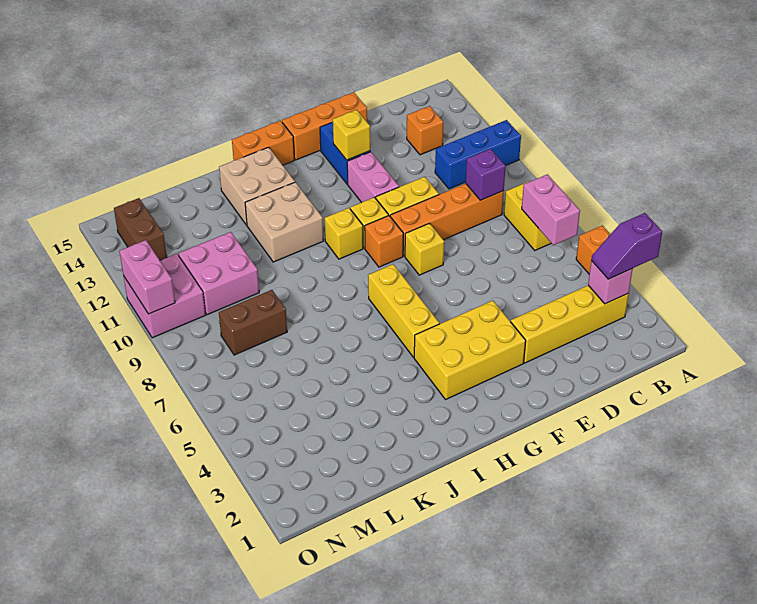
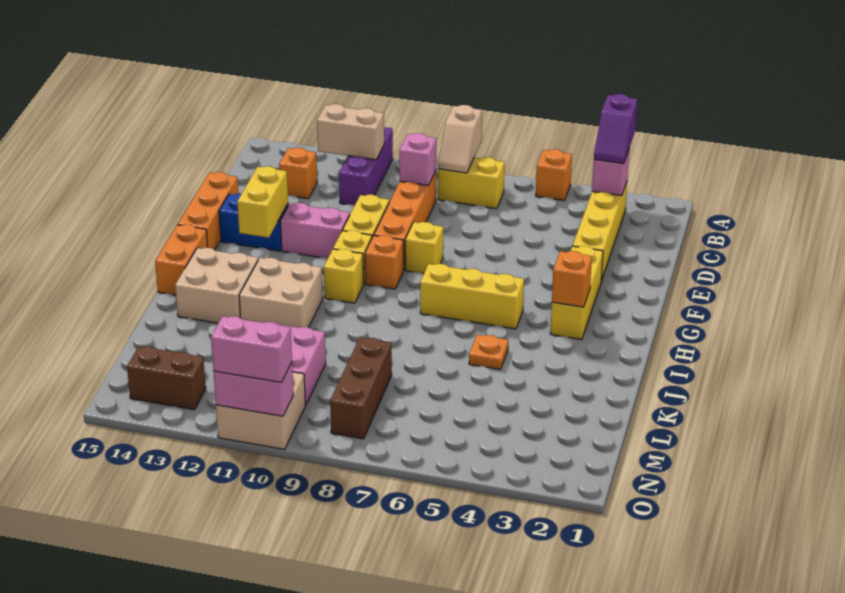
none -> tan slope A8:B8 level 2 top A
blue brick A11:C11 level 1 -> purple brick A11:C11 level 1
pink brick B6:B7 level 2 -> pink brick O10:O11 level 3
none -> tan brick B11:B12 level 2
purple brick C9 level 2 -> pink brick C9 level 2
yellow brick F3:H4 level 1 -> yellow brick F3:H3 level 1
yellow brick F13 level 2 -> yellow brick F13:G13 level 2
none -> orange brick H3 level 2
none -> orange plate J5 level 1
brown brick L8:M8 level 1 -> brown brick L8:N8 level 1
pink brick N10:O11 level 1 -> tan brick N10:O11 level 1

